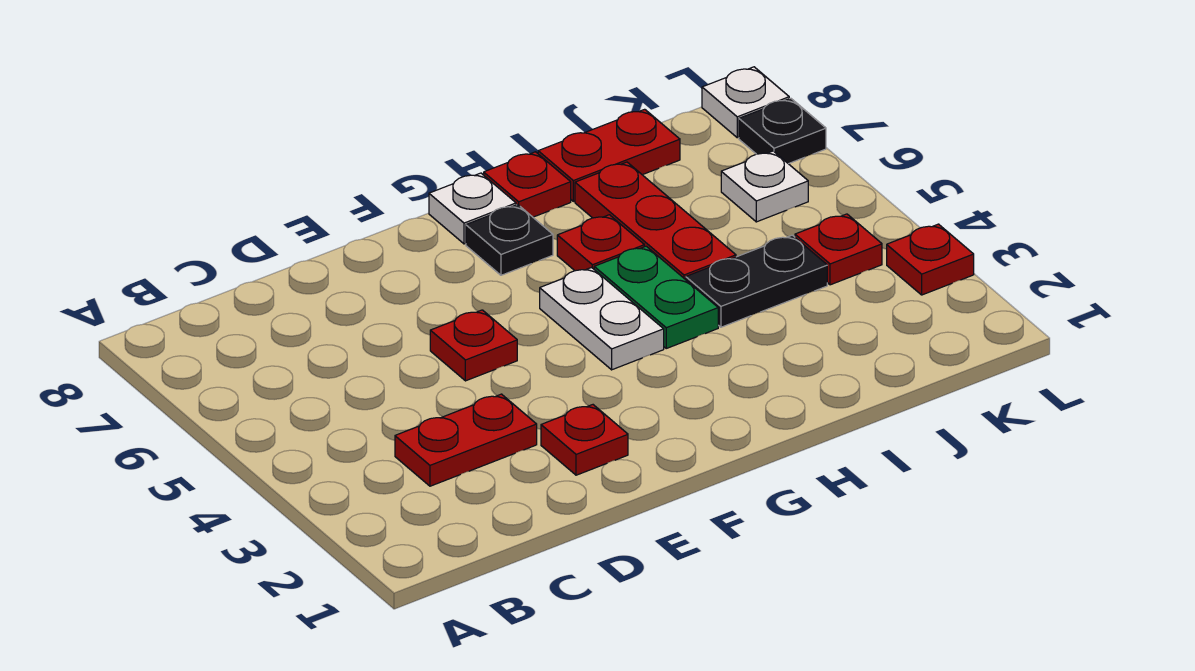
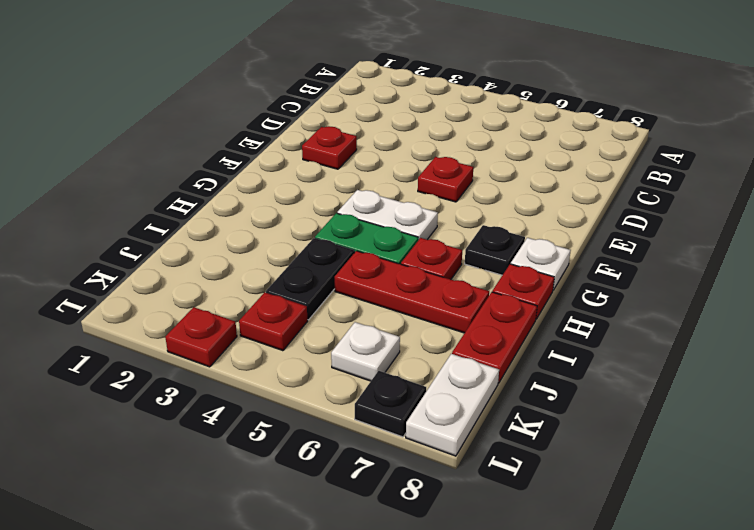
red plate C3:D3 level 1 -> none
white plate L8 level 1 -> white plate K8:L8 level 1

